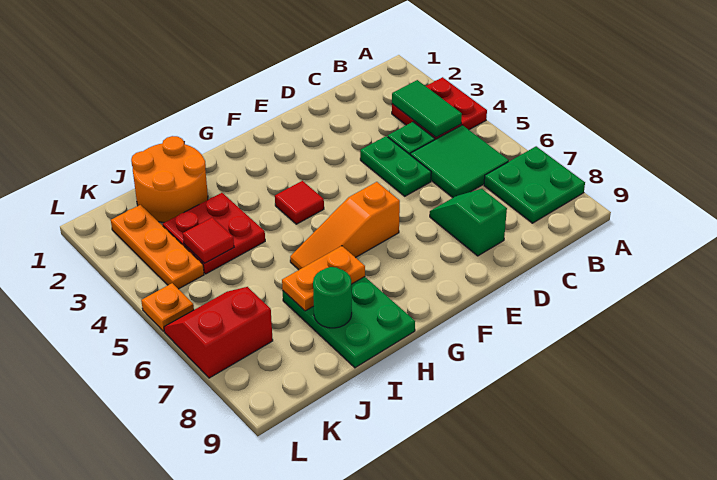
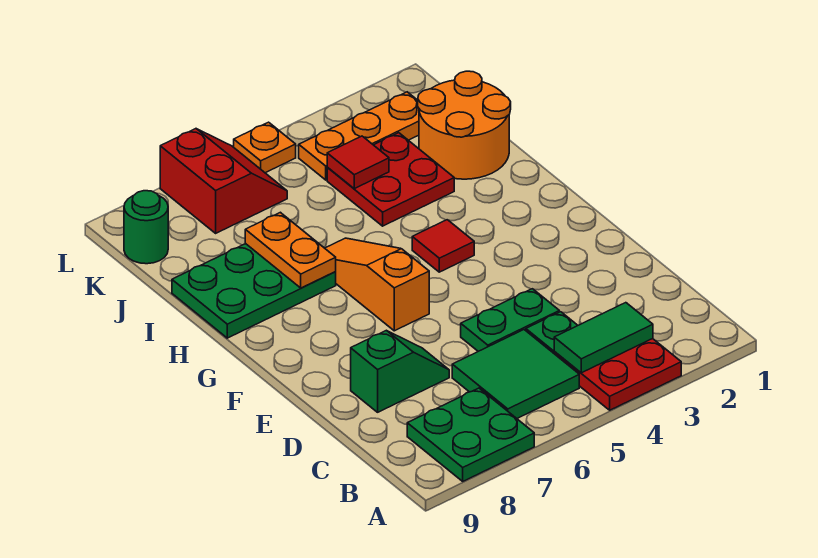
green round brick I8 level 2 -> green round brick K9 level 1

